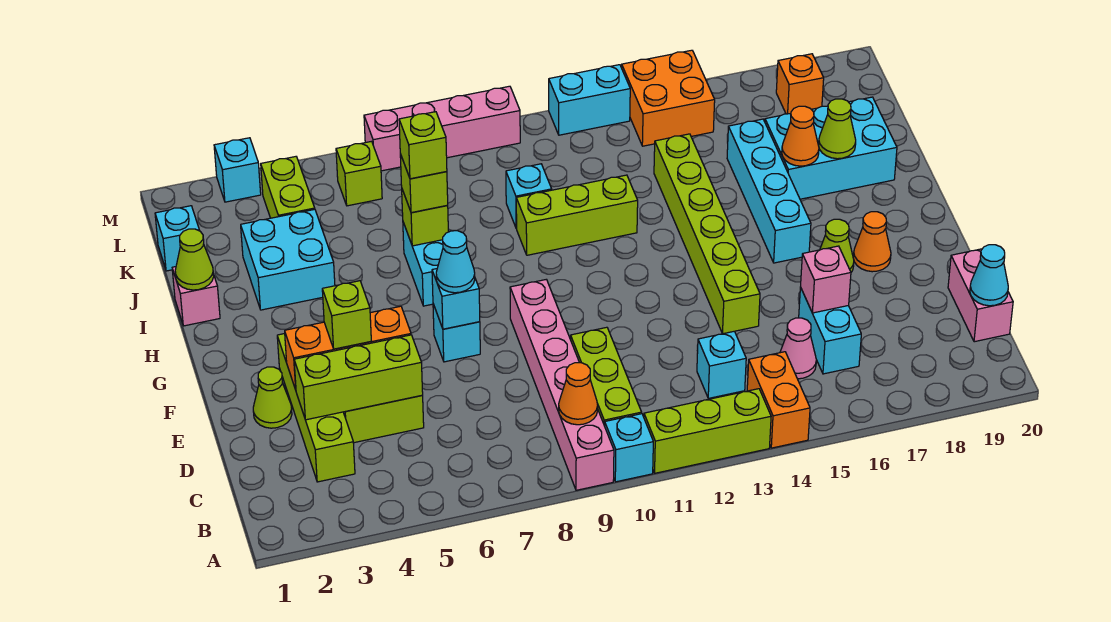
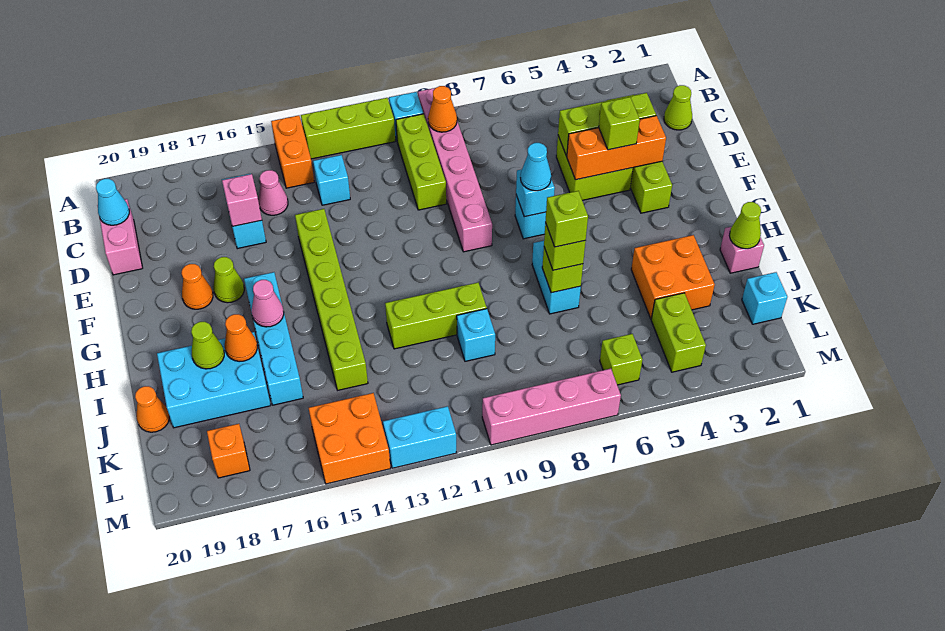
lime cone E2 level 1 -> lime cone C1 level 1
none -> pink cone H16 level 2
cyan brick I3:J4 level 1 -> orange brick I3:J4 level 1
none -> orange cone J20 level 1
cyan brick M3 level 1 -> none

